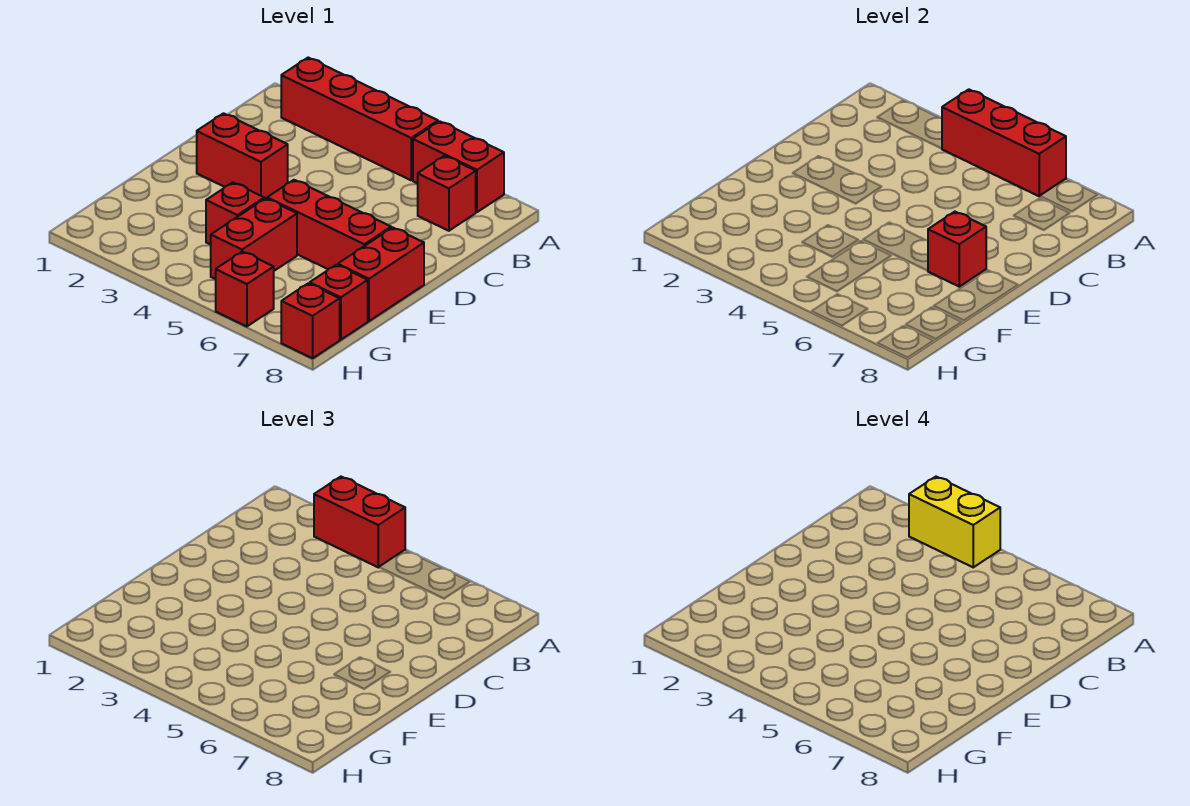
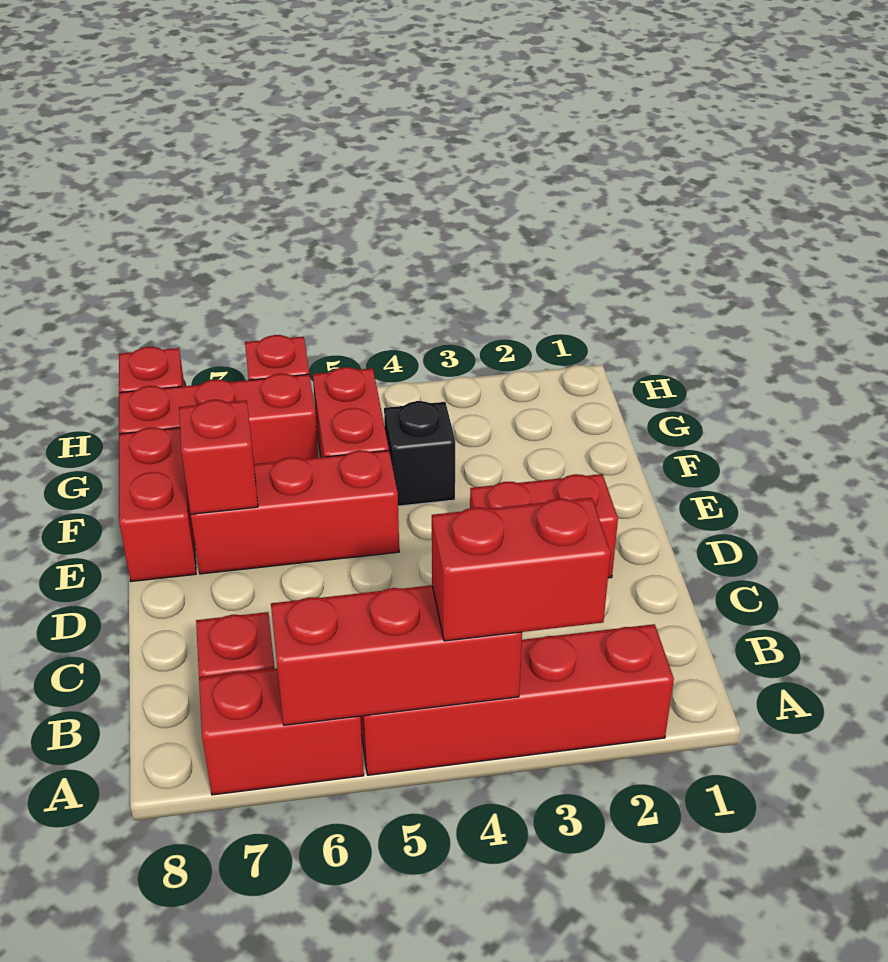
yellow brick A3:A4 level 4 -> none
red brick F4 level 1 -> black brick F4 level 1
red brick G8 level 1 -> red brick G6:G8 level 1

